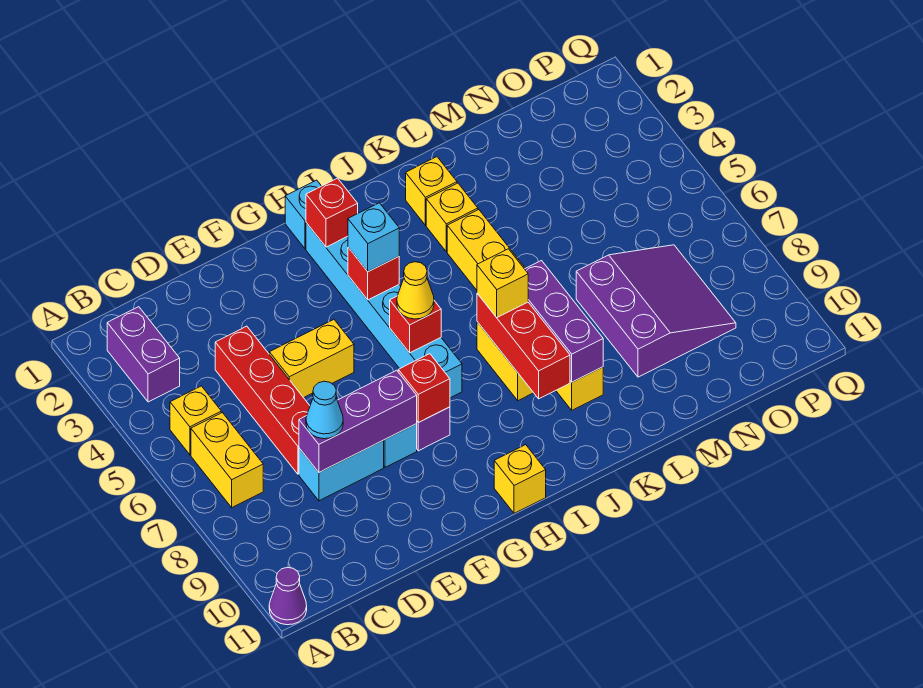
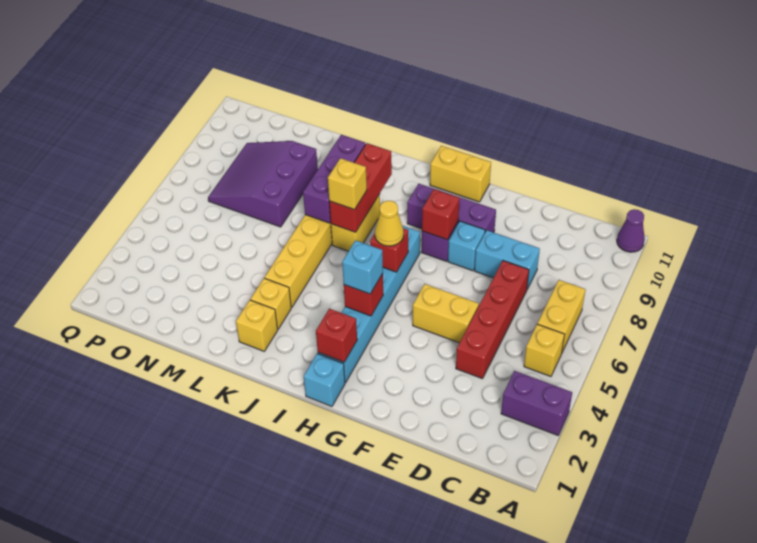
purple brick B2:B3 level 1 -> purple brick A3:B3 level 1
purple brick D8:F8 level 2 -> purple brick F9:H9 level 1
cyan cone D8 level 3 -> none
yellow brick H11 level 1 -> yellow brick G11:H11 level 1

